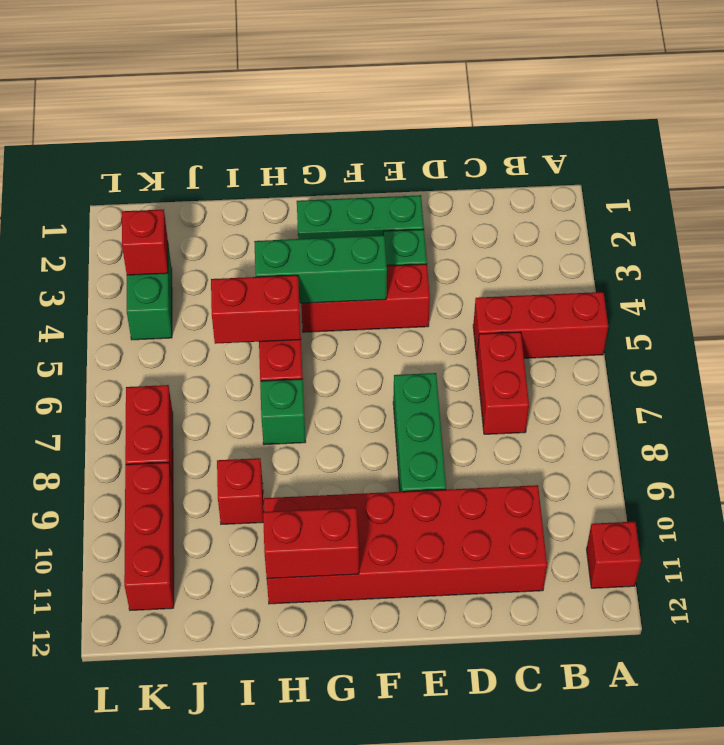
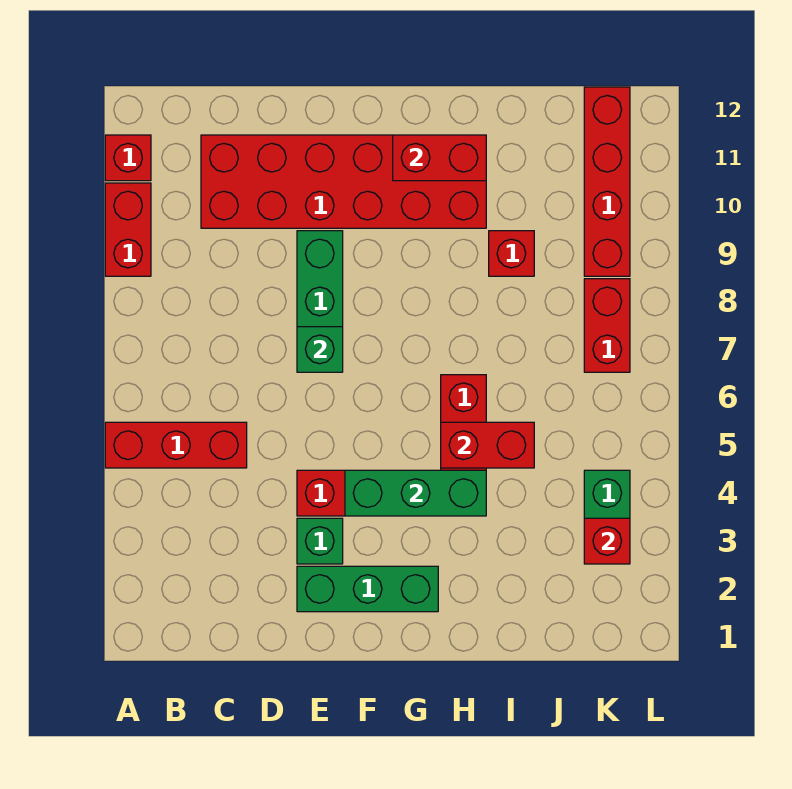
red brick C6:C7 level 1 -> red brick A9:A10 level 1
green brick H7 level 1 -> green brick E7 level 2
red brick K9:K11 level 1 -> red brick K9:K12 level 1

